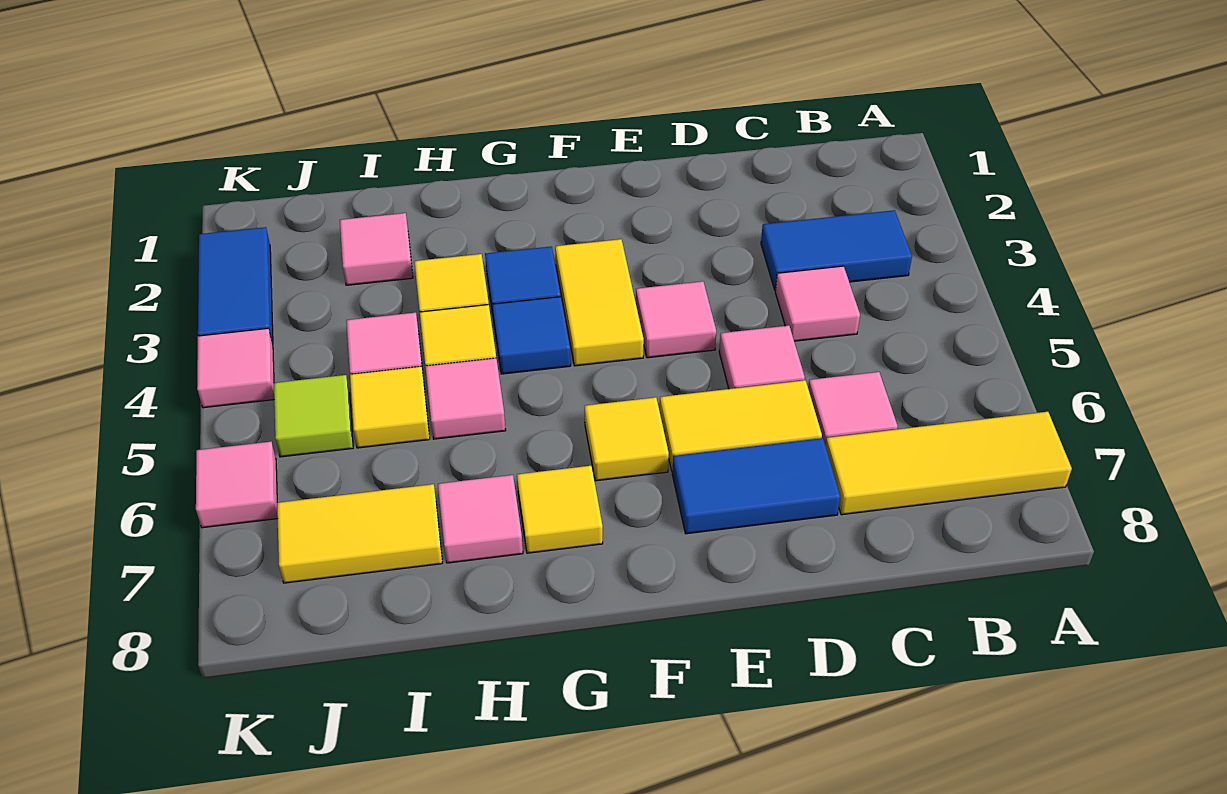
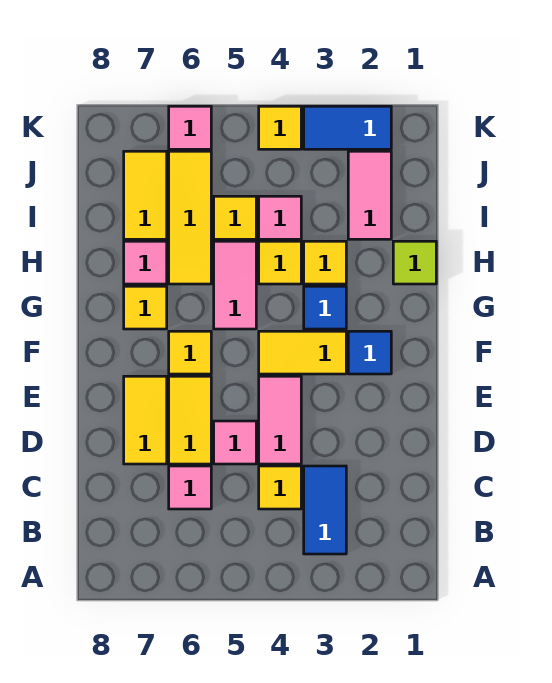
yellow tile A7:C7 level 1 -> yellow tile H6:J6 level 1
pink tile C4 level 1 -> yellow tile C4 level 1
blue tile D7:E7 level 1 -> yellow tile D7:E7 level 1
pink tile E4 level 1 -> pink tile D4:E4 level 1
blue tile G4 level 1 -> blue tile F2 level 1
pink tile H5 level 1 -> pink tile G5:H5 level 1
pink tile I2 level 1 -> pink tile I2:J2 level 1
lime tile J5 level 1 -> lime tile H1 level 1
pink tile K4 level 1 -> yellow tile K4 level 1

